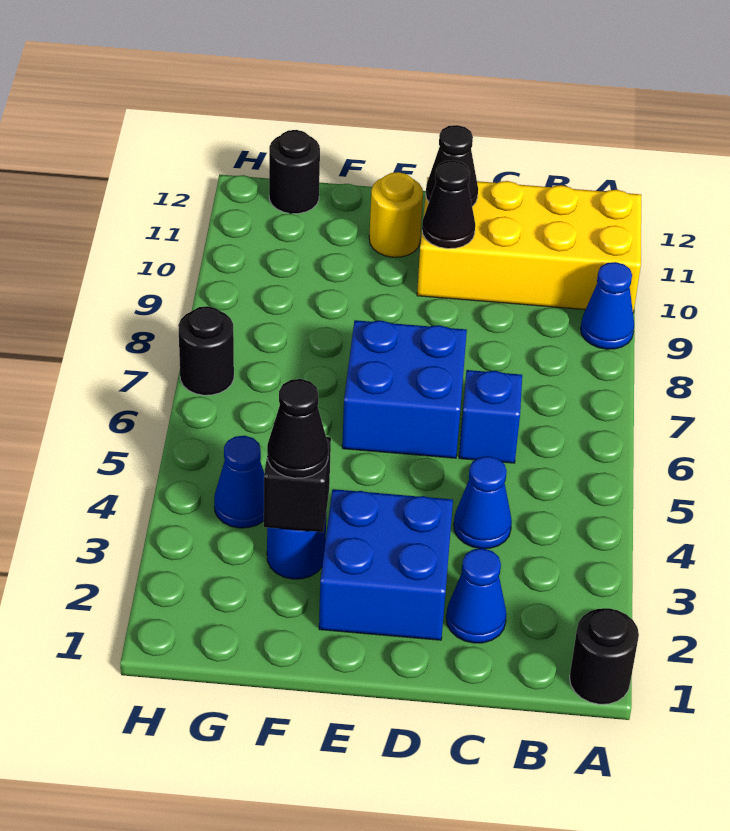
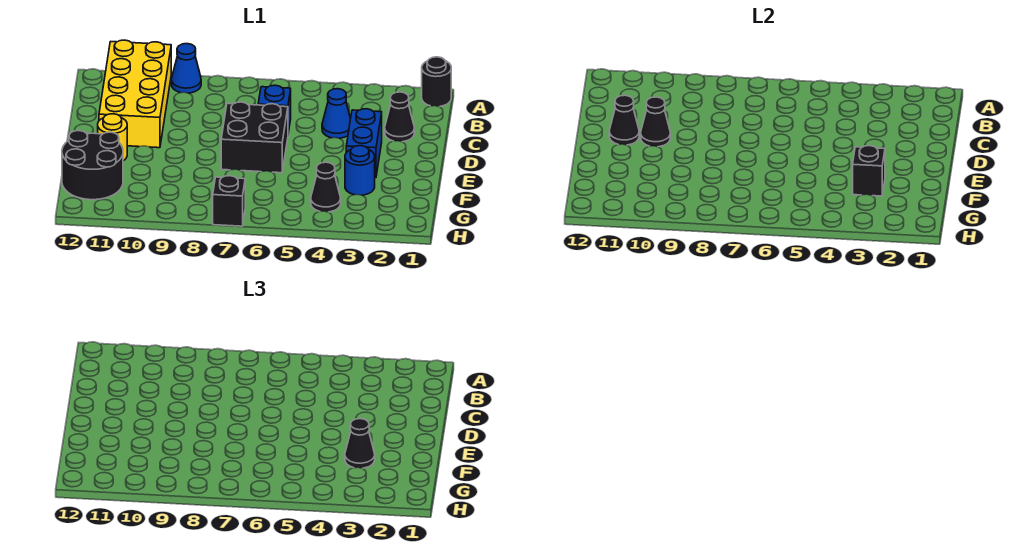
blue cone C2 level 1 -> black cone C2 level 1
blue brick D2:E3 level 1 -> blue brick D3:E3 level 1
blue brick D6:E7 level 1 -> black brick D6:E7 level 1
blue cone G4 level 1 -> black cone G4 level 1
black round brick G12 level 1 -> black round brick F11:G12 level 1
black round brick H7 level 1 -> black brick H7 level 1

